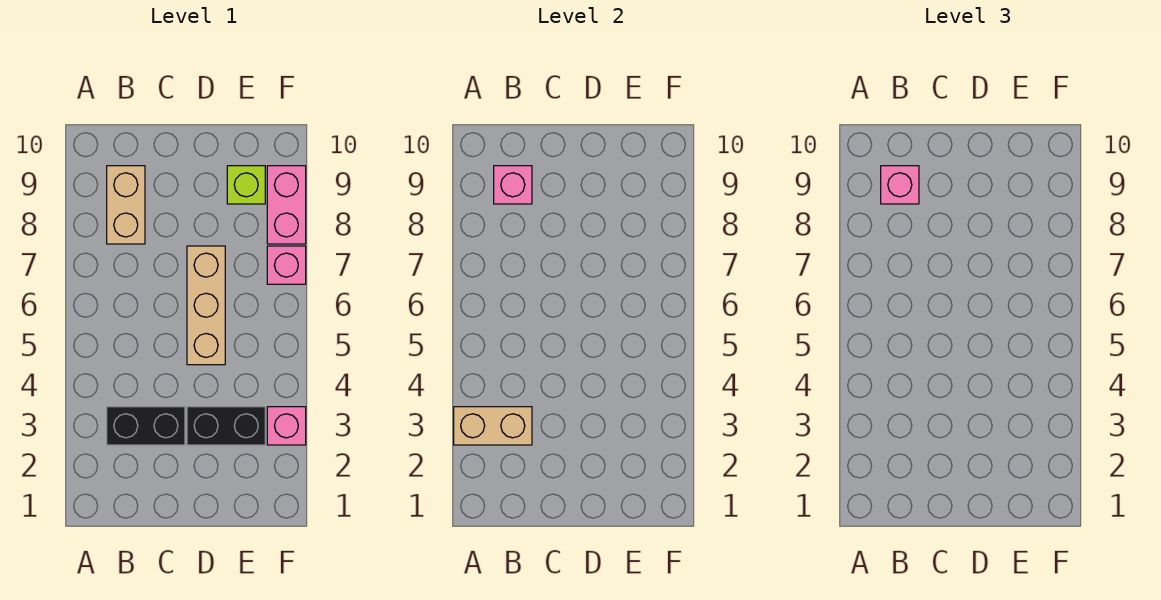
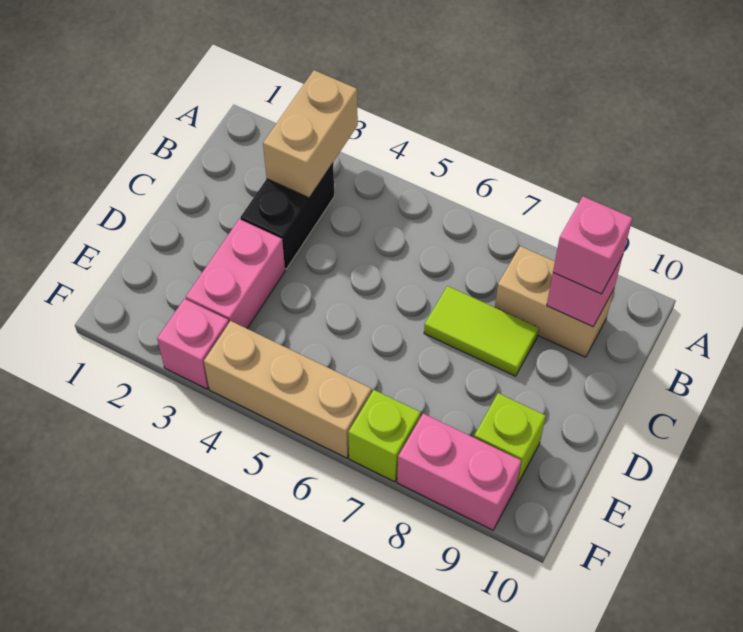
none -> lime tile C7:C8 level 1
black brick D3:E3 level 1 -> pink brick D3:E3 level 1
tan brick D5:D7 level 1 -> tan brick F4:F6 level 1
pink brick F7 level 1 -> lime brick F7 level 1

